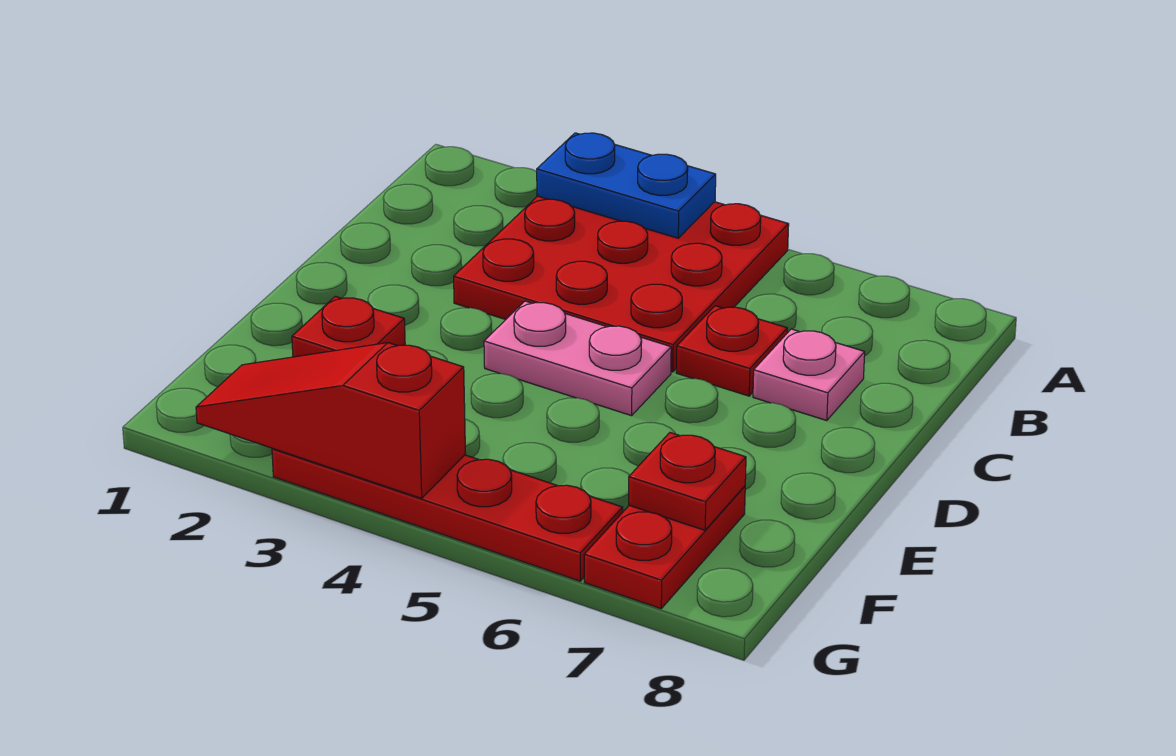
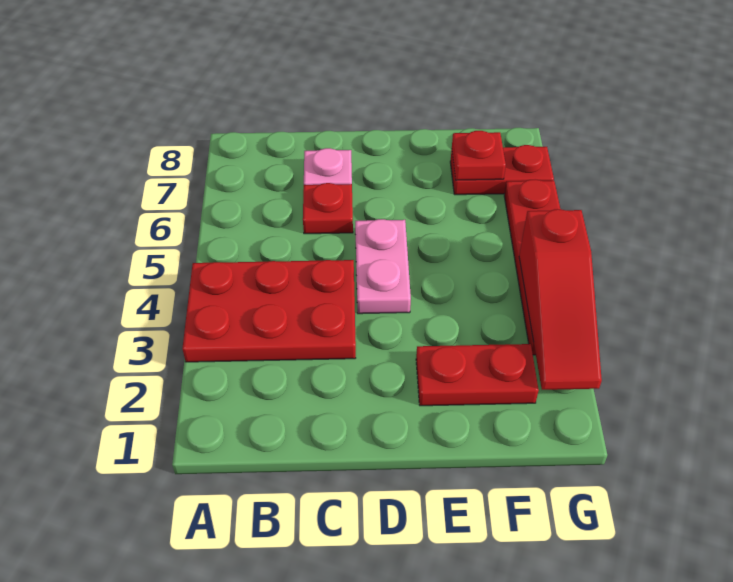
red plate A3:C5 level 1 -> red plate A3:C4 level 1
blue plate A3:A4 level 2 -> none
red plate E2 level 1 -> red plate E2:F2 level 1

